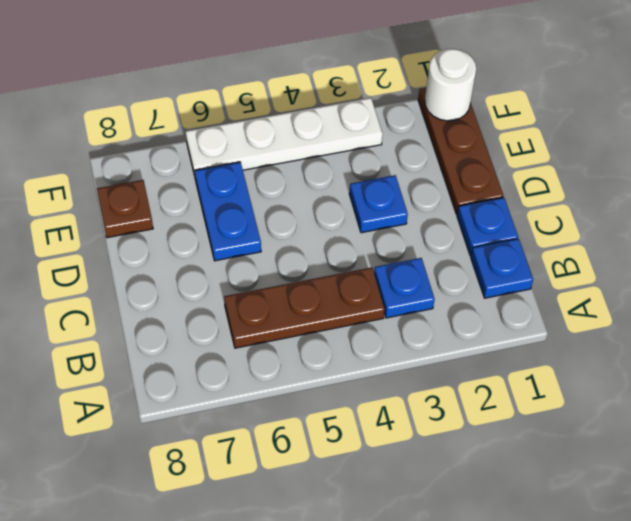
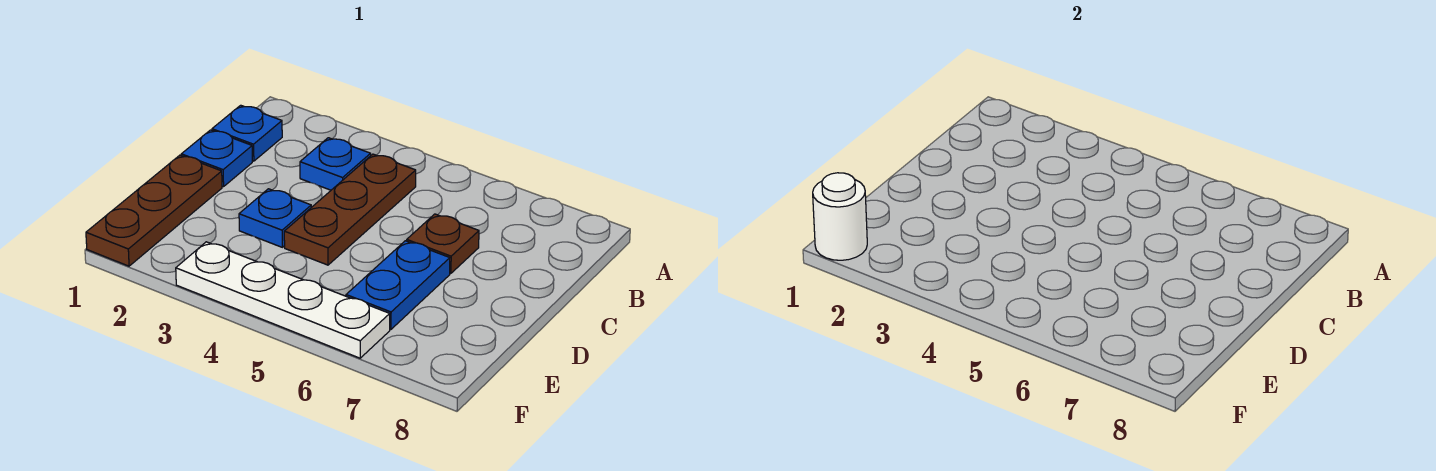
brown plate B4:B6 level 1 -> brown plate B4:D4 level 1
brown plate E8 level 1 -> brown plate C6 level 1

